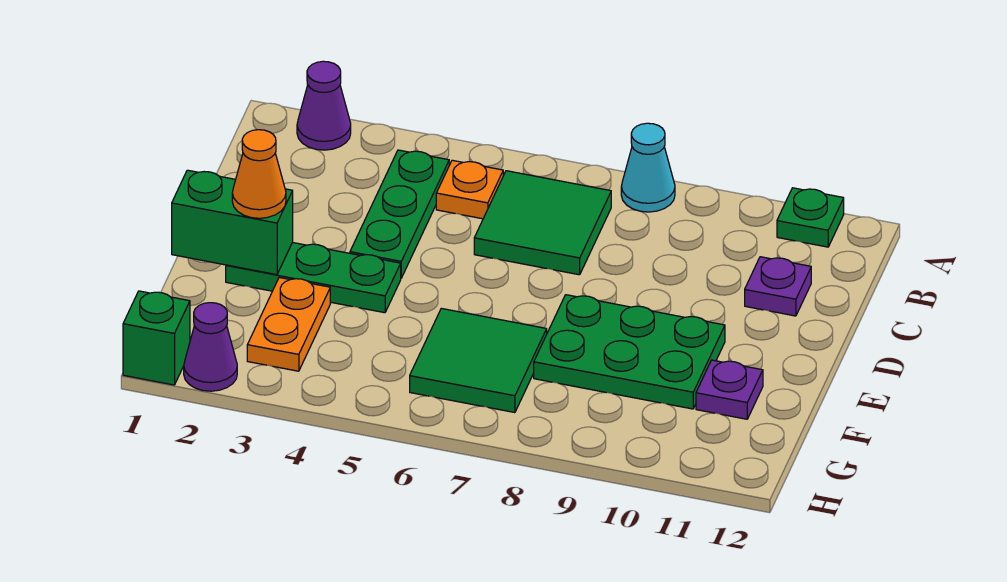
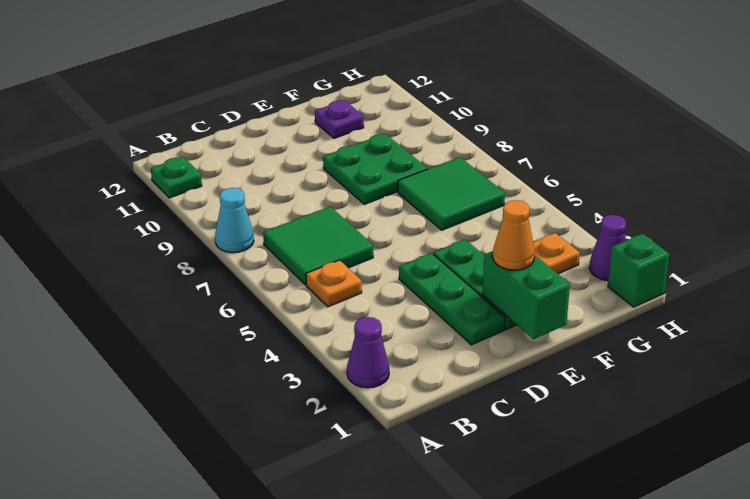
green plate B4:D4 level 1 -> green plate D2:D4 level 1
purple plate C11 level 1 -> none
green plate E8:F10 level 1 -> green plate E8:F9 level 1

